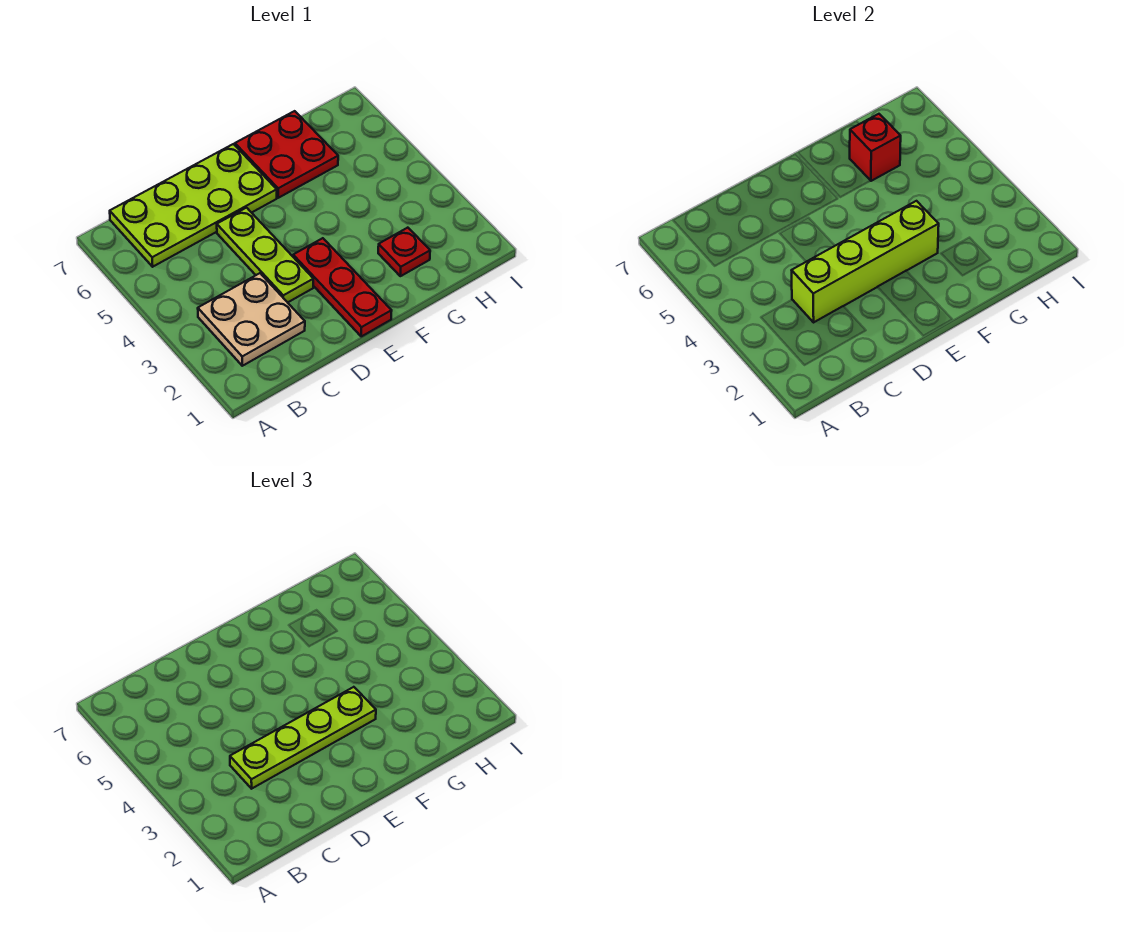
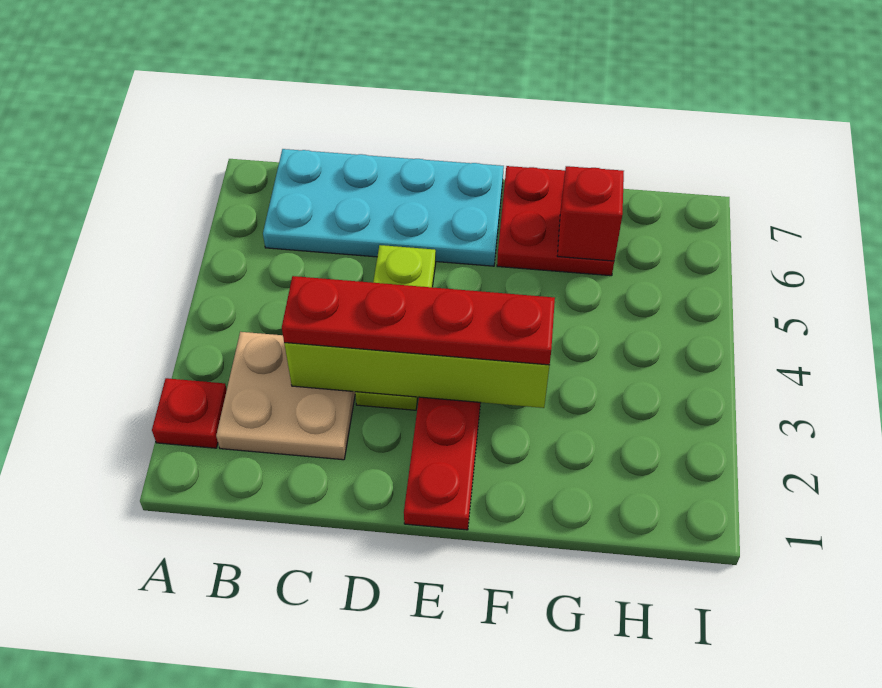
lime plate B6:E7 level 1 -> cyan plate B6:E7 level 1
lime plate C3:F3 level 3 -> red plate C3:F3 level 3
red plate G2 level 1 -> red plate A2 level 1

